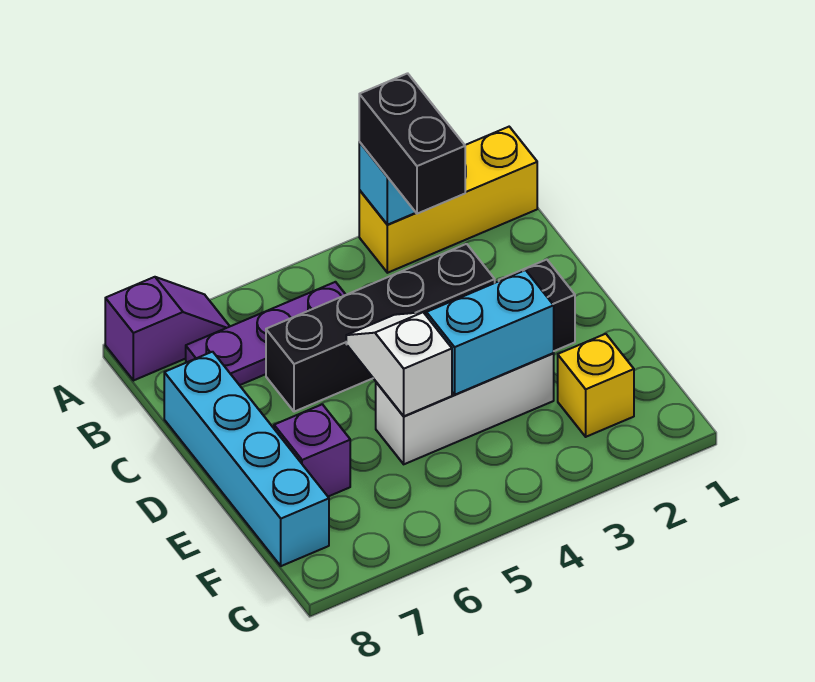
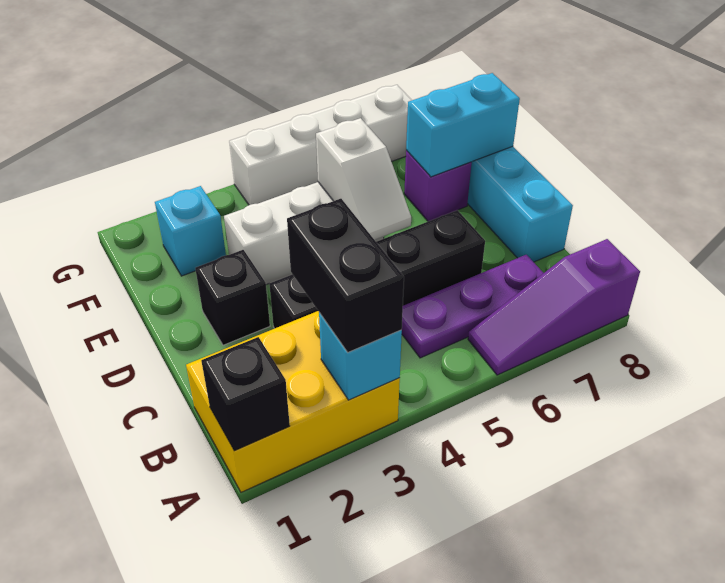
yellow brick A1:A3 level 1 -> yellow brick A1:B3 level 1
none -> black brick A1 level 2
purple slope A7:A8 level 1 top 8 -> purple slope A6:A8 level 1 top 8
cyan brick E3:E4 level 2 -> cyan brick E7:E8 level 2
yellow brick F2 level 1 -> cyan brick F2 level 1
none -> white brick G4:G7 level 1

